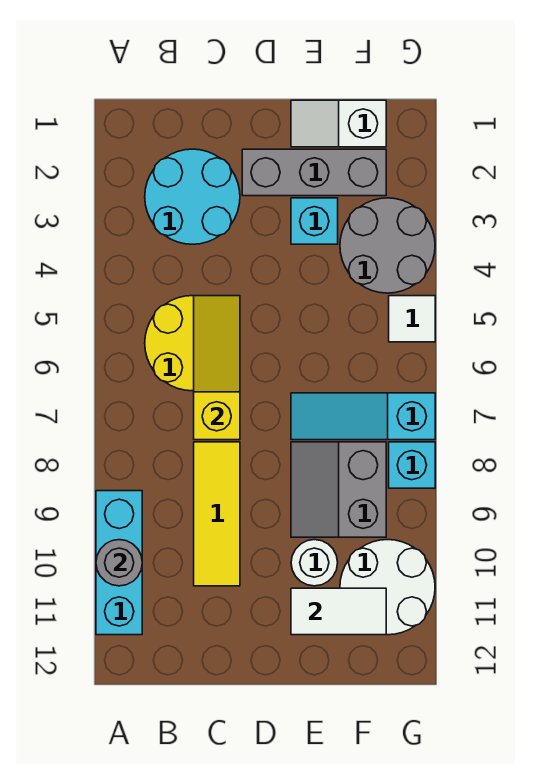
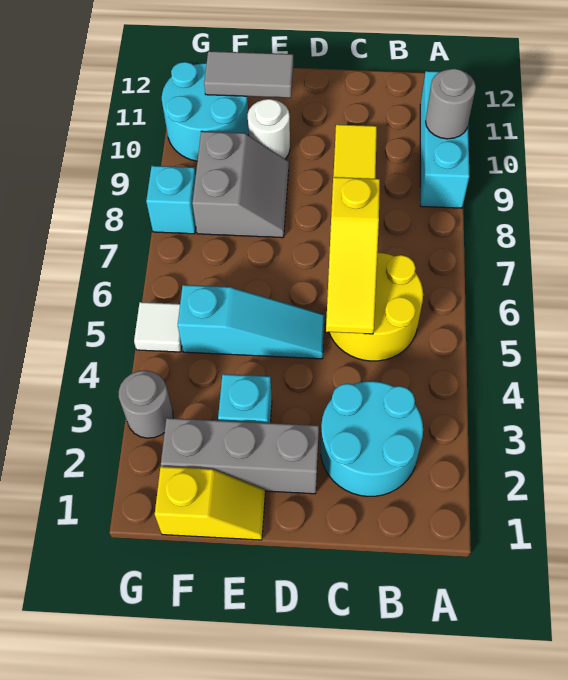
white slope E1:F1 level 1 top F -> yellow slope E1:F1 level 1 top F
cyan slope E7:G7 level 1 top G -> cyan slope D5:F5 level 1 top F
white tile E11:F11 level 2 -> grey tile E11:F11 level 2
grey round brick F3:G4 level 1 -> grey round brick G3 level 1
white round brick F10:G11 level 1 -> cyan round brick F10:G11 level 1

